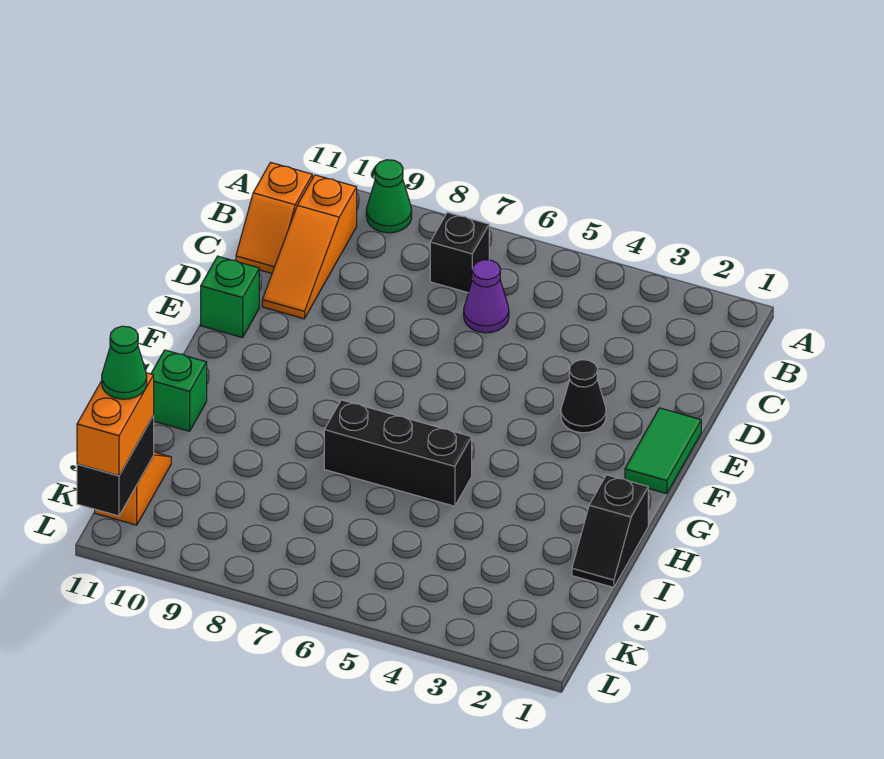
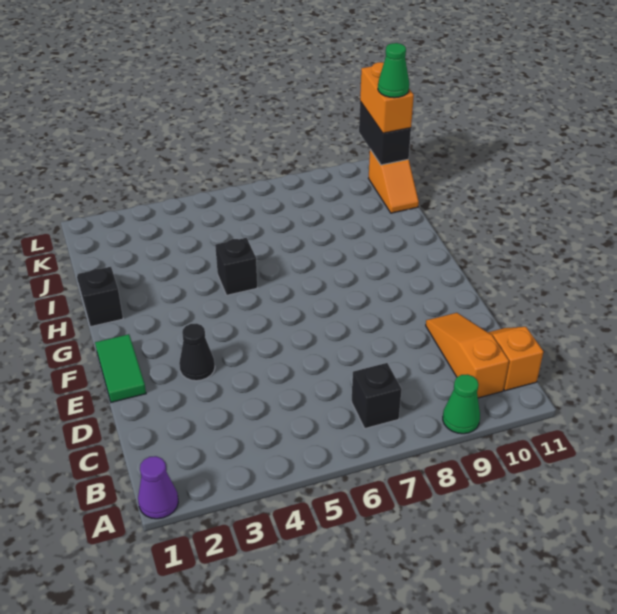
purple cone C6 level 1 -> purple cone A1 level 1
green brick E11 level 1 -> none
black brick H5:H7 level 1 -> black brick H5 level 1
green brick H11 level 1 -> none

